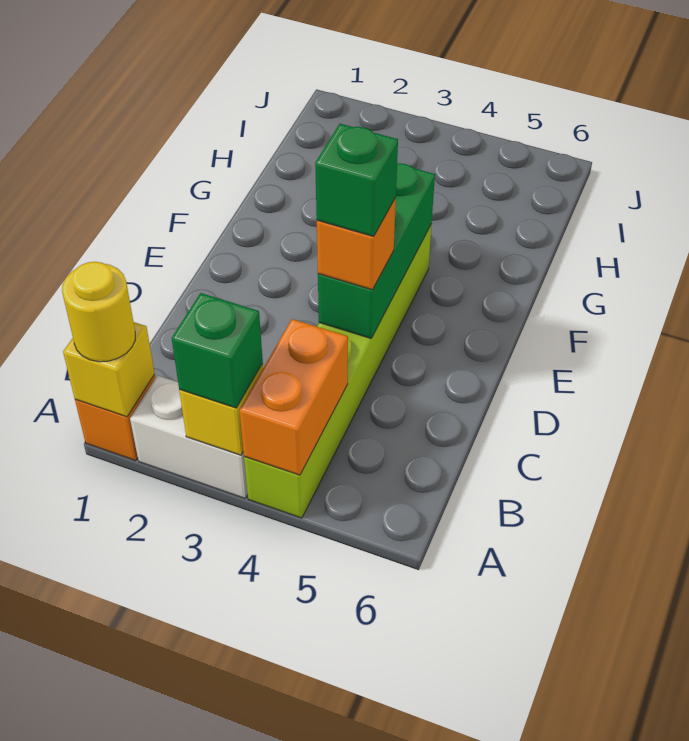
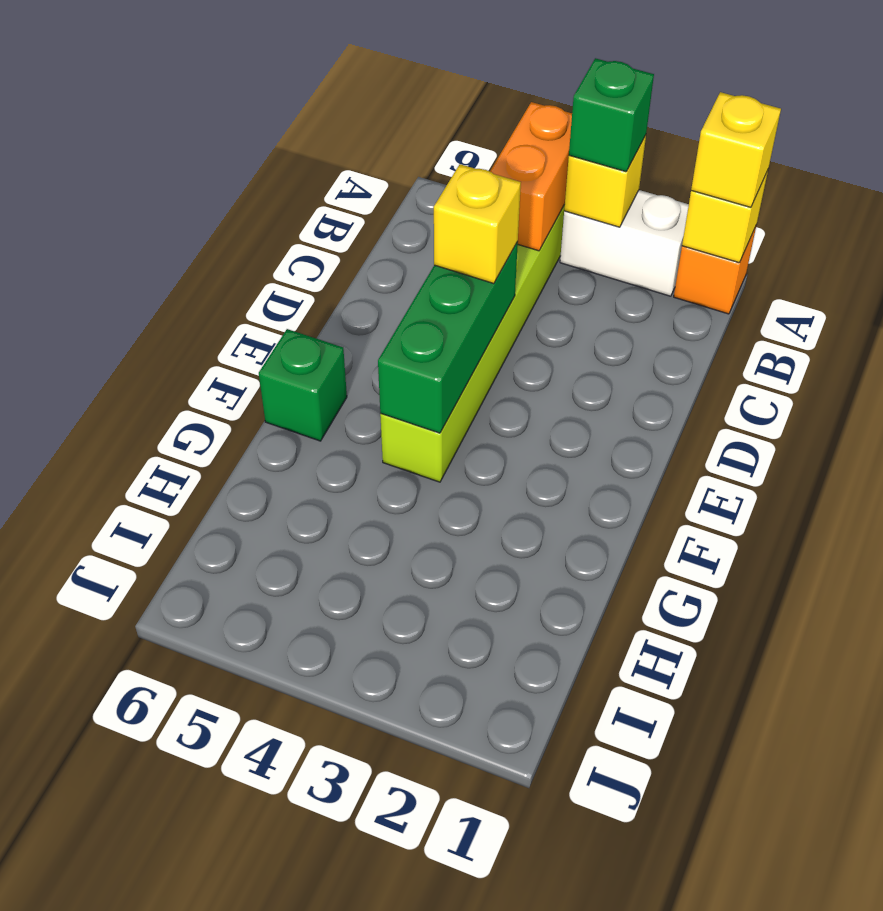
yellow round brick A1 level 3 -> yellow brick A1 level 3
orange brick D4 level 3 -> yellow brick D4 level 3
green brick D4 level 4 -> green brick F6 level 1

